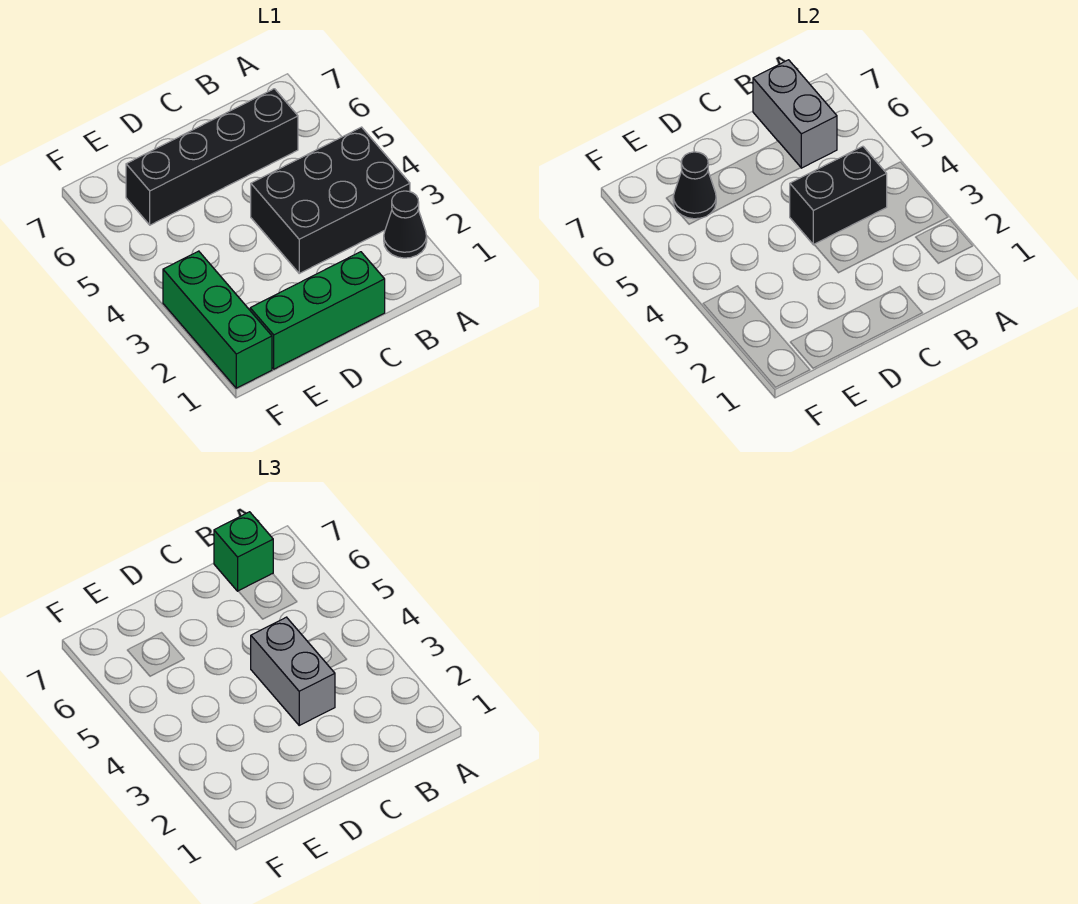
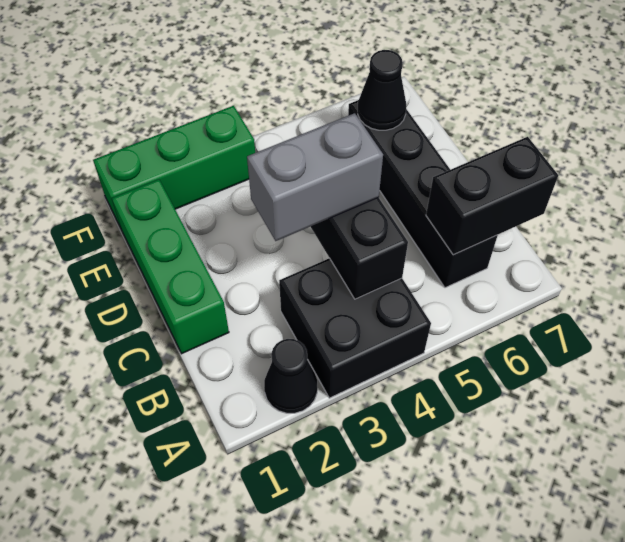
black brick A3:C4 level 1 -> black brick A3:B4 level 1
grey brick B6:B7 level 2 -> black brick B6:B7 level 2
green brick B7 level 3 -> none

